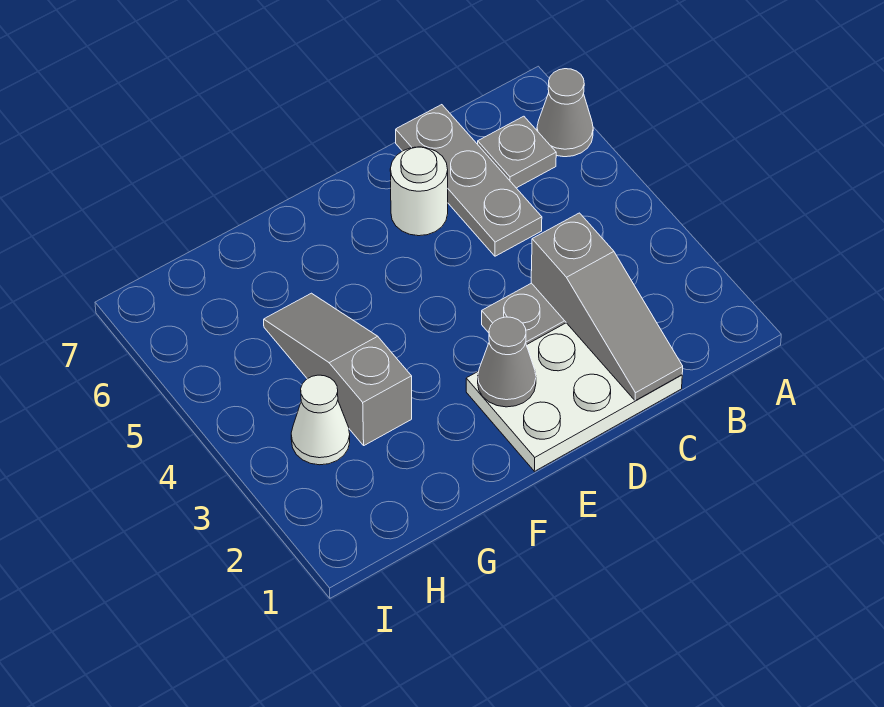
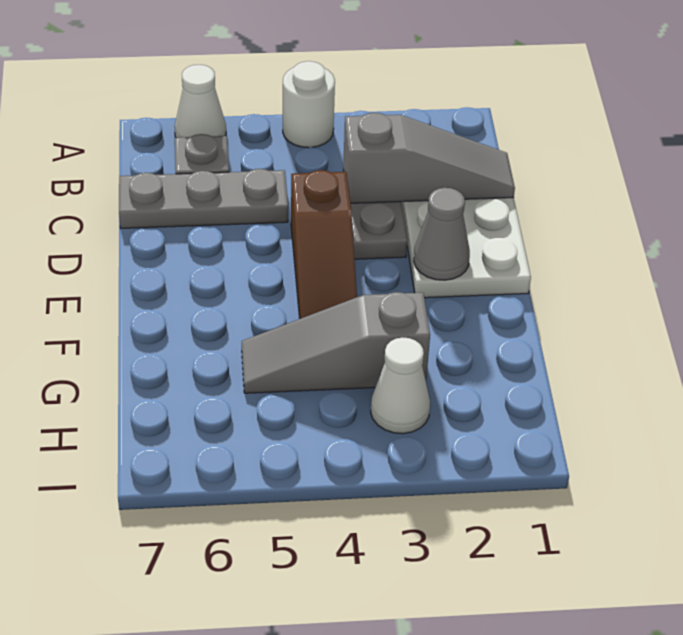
grey cone A6 level 1 -> white cone A6 level 1
none -> brown slope D4:F4 level 1 top D
white round brick D6 level 1 -> white round brick A4 level 1

